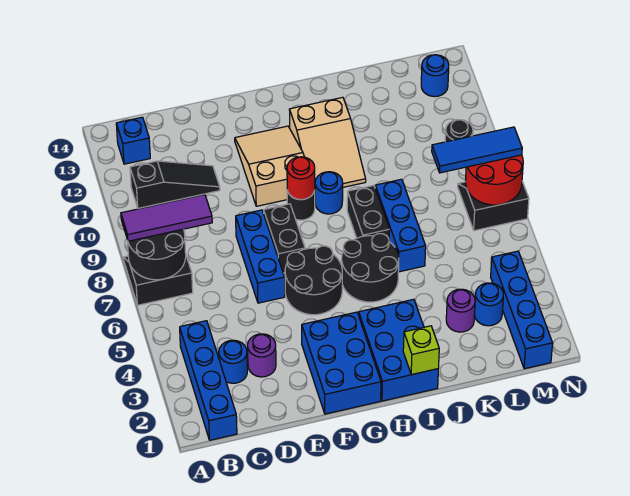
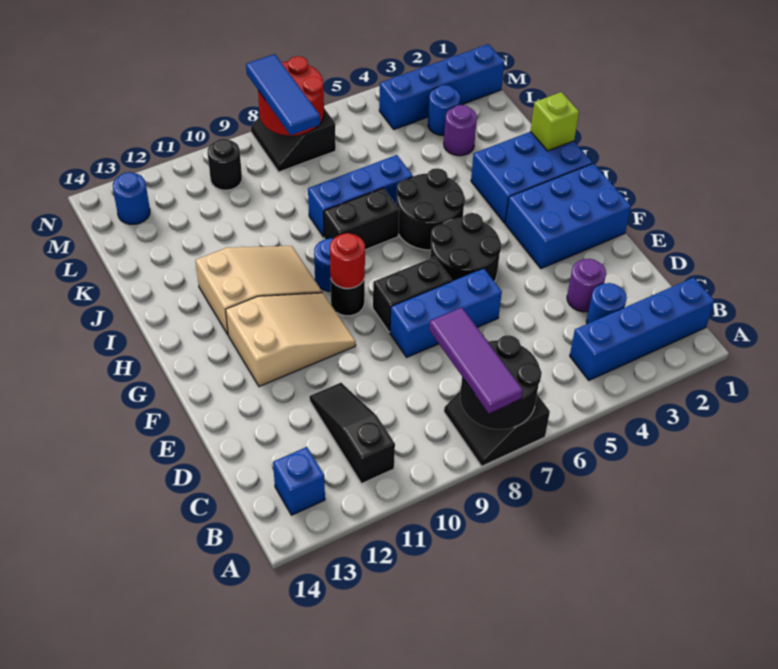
tan slope F10:G12 level 1 top 10 -> tan slope F10:G12 level 1 top 12

